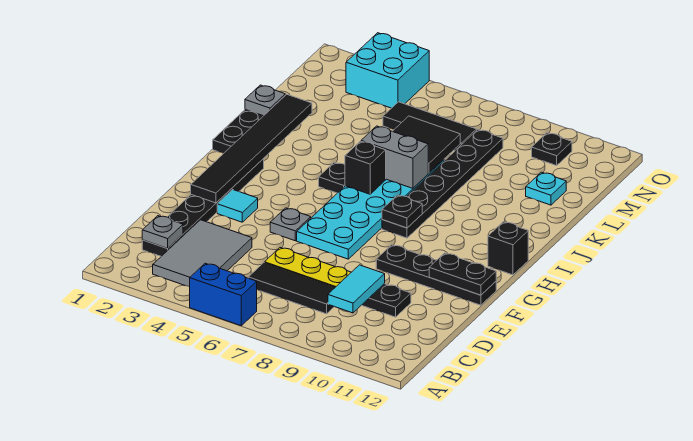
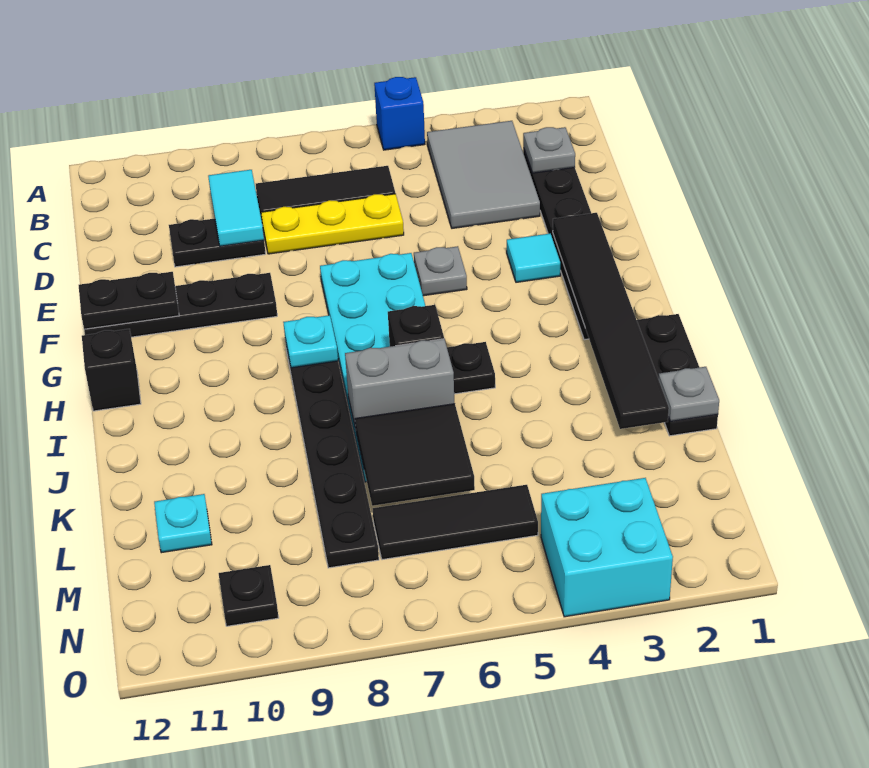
blue brick A5:A6 level 1 -> blue brick A5 level 1
black plate H8 level 2 -> cyan plate H8 level 2

